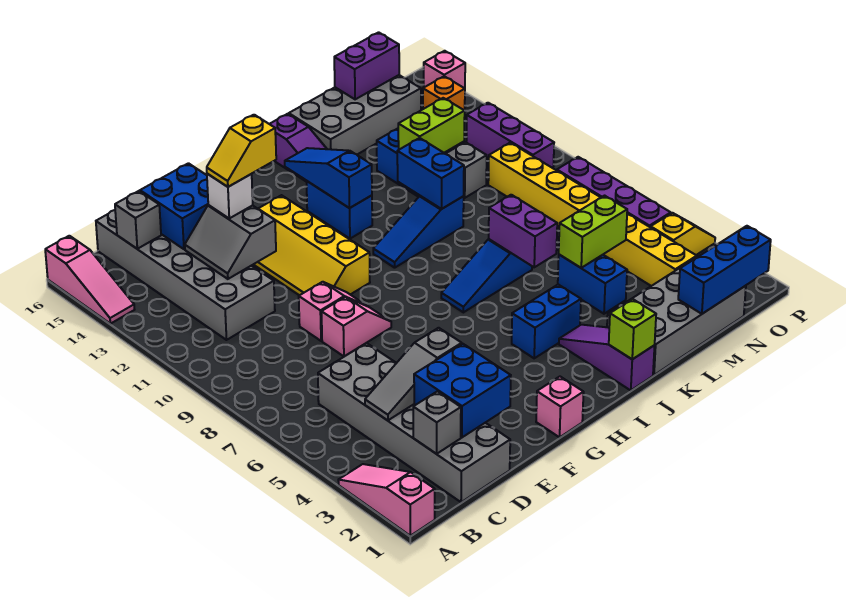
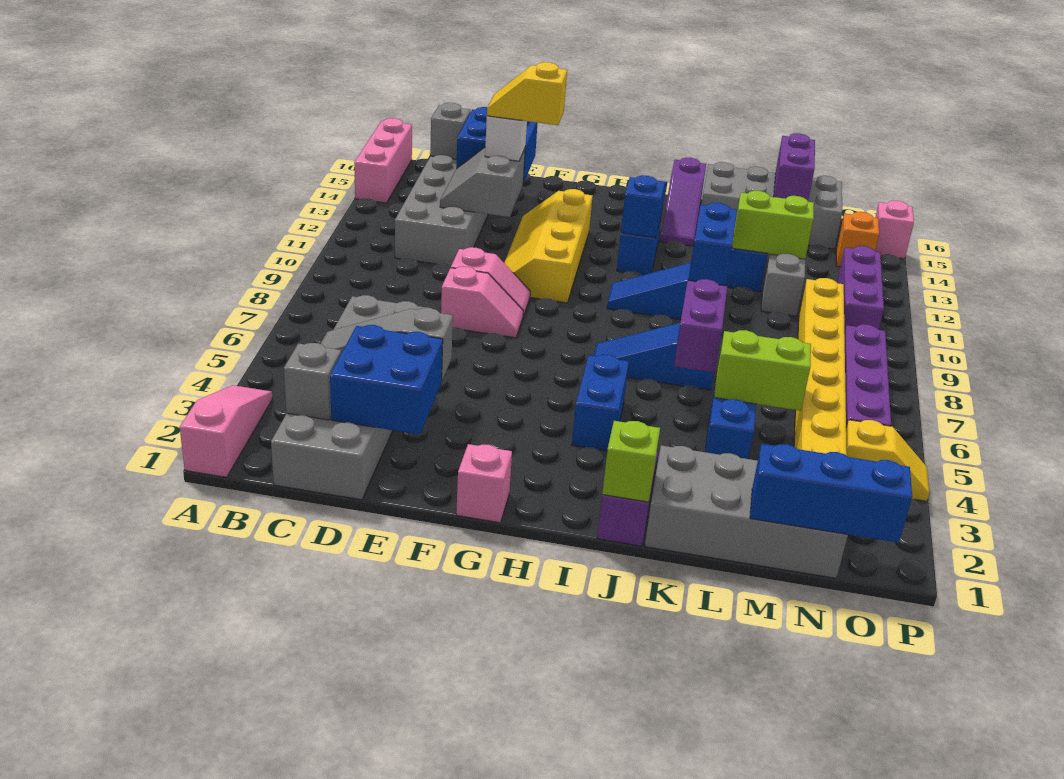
pink slope A14:A16 level 1 top 16 -> pink brick A14:A16 level 1
blue brick I4:J4 level 1 -> blue brick I4:I5 level 1
purple brick M16:N16 level 2 -> purple brick M15:M16 level 2

